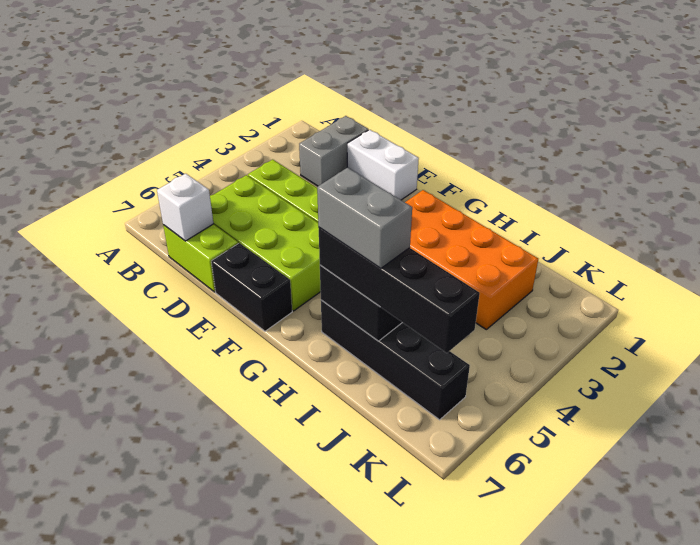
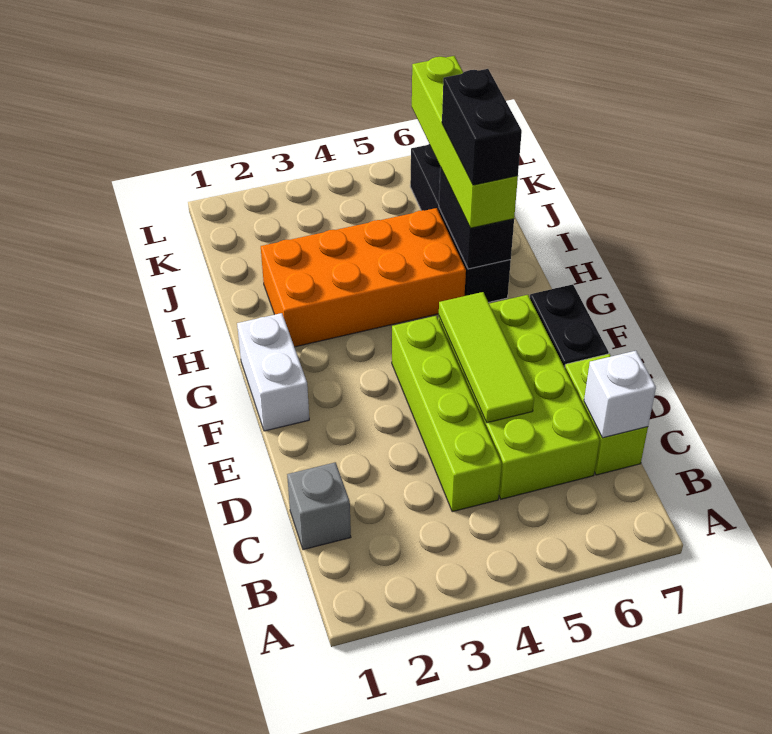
grey brick C1:C2 level 1 -> grey brick C1 level 1
white brick D1:E1 level 1 -> white brick F1:G1 level 1
none -> lime tile D5:F5 level 2
orange brick G2:J3 level 1 -> orange brick H2:I5 level 1
black brick H6:K6 level 3 -> lime brick H6:K6 level 3
grey brick H6:I6 level 4 -> black brick H6:I6 level 4

